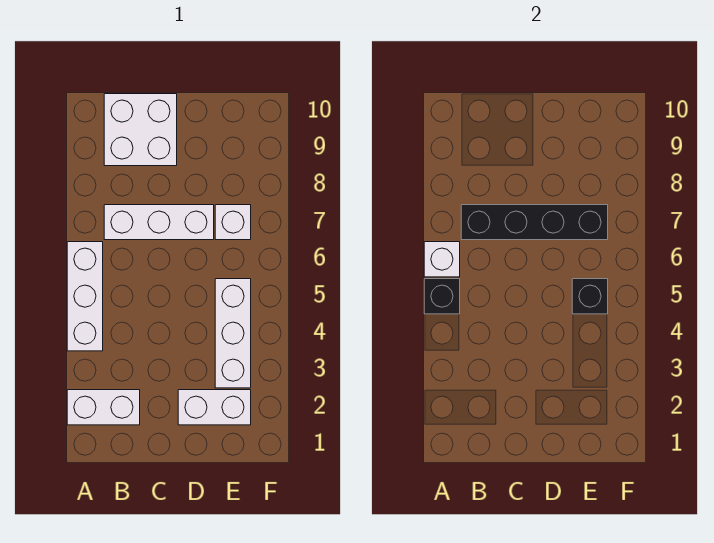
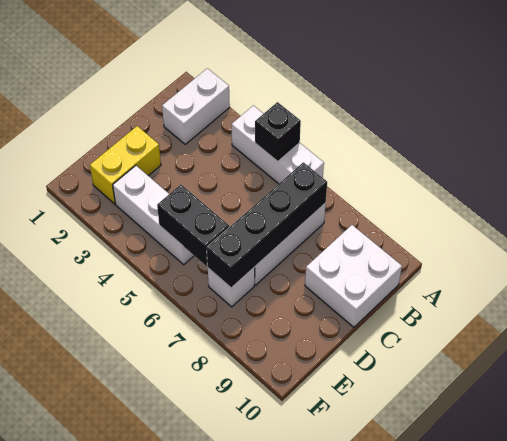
white brick A6 level 2 -> none
white brick D2:E2 level 1 -> yellow brick D2:E2 level 1
black brick E5 level 2 -> black brick E5:E6 level 2

